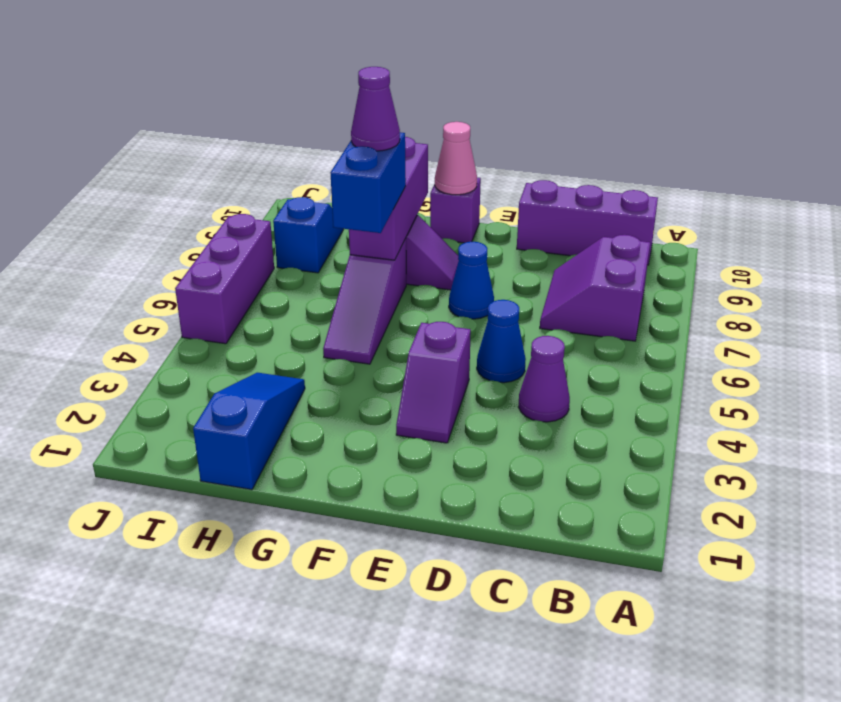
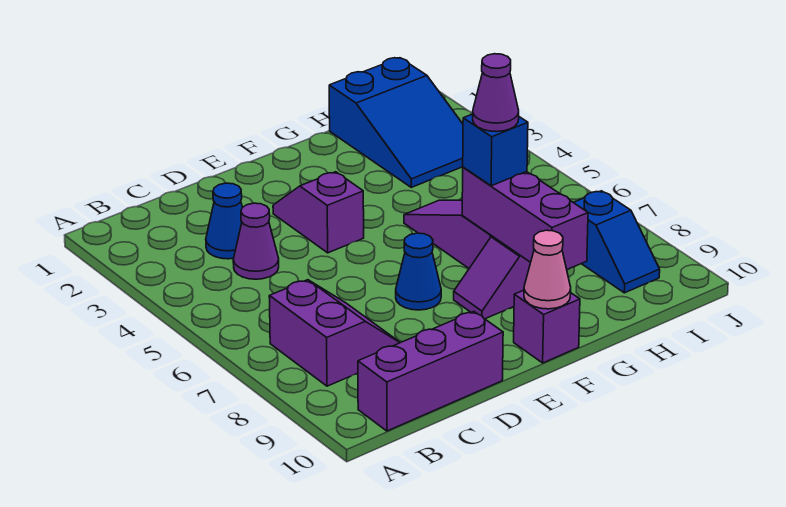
blue cone D5 level 1 -> blue cone C3 level 1
blue brick G6:G7 level 3 -> blue brick G7 level 3
blue slope H1:H3 level 1 top 1 -> blue slope H1:I3 level 1 top 1
purple brick J5:J7 level 1 -> none

